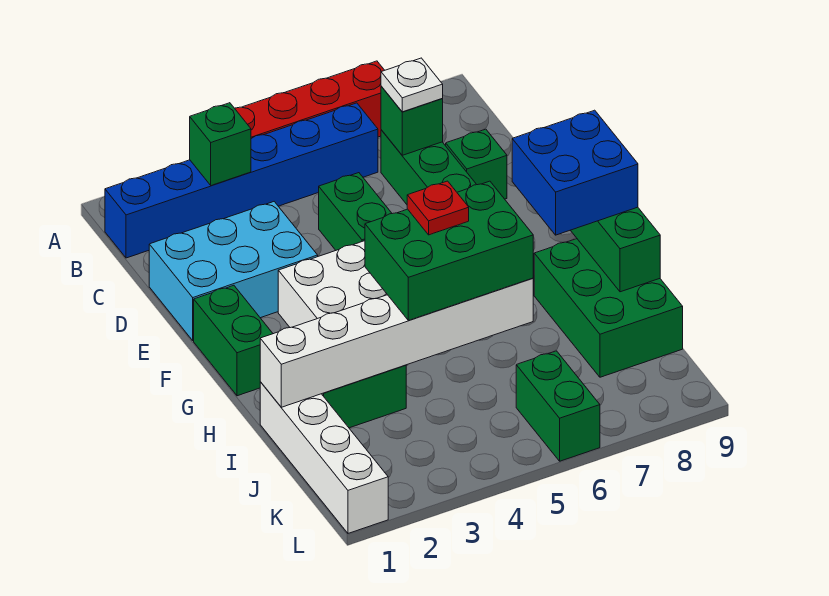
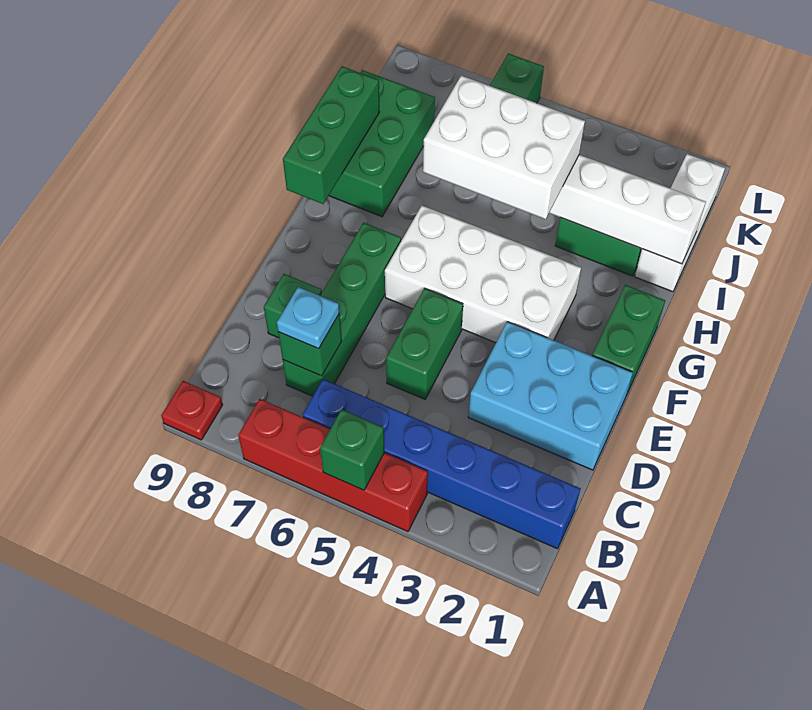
green brick B3 level 2 -> green brick A5 level 2
white plate C7 level 3 -> cyan plate C7 level 3
blue brick G8:H9 level 3 -> none
green brick H4:I6 level 3 -> white brick H4:I6 level 3
red plate H5 level 4 -> red plate A9 level 1
white brick I1:L1 level 1 -> white brick I1:K1 level 1

